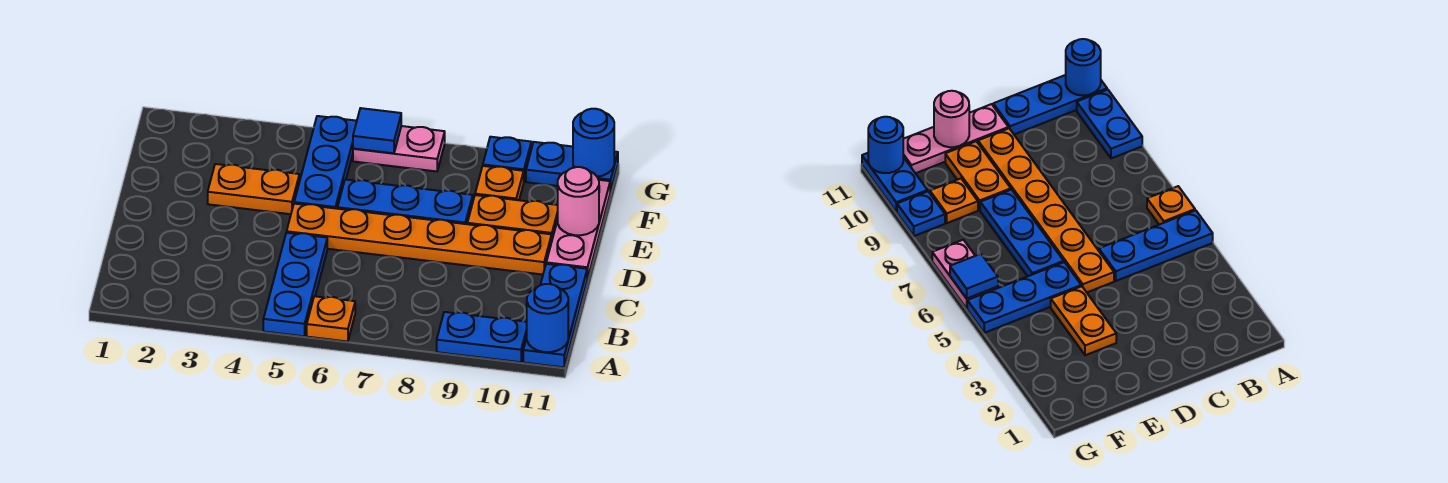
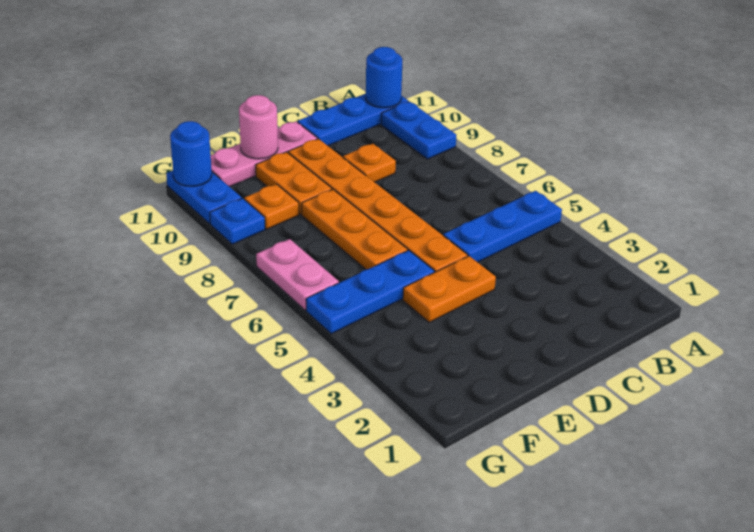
orange plate A6 level 1 -> orange plate C9 level 1
orange plate E3:E4 level 1 -> orange plate D4:E4 level 1
blue plate E6:E8 level 1 -> orange plate E6:E8 level 1
blue tile G6 level 2 -> none

